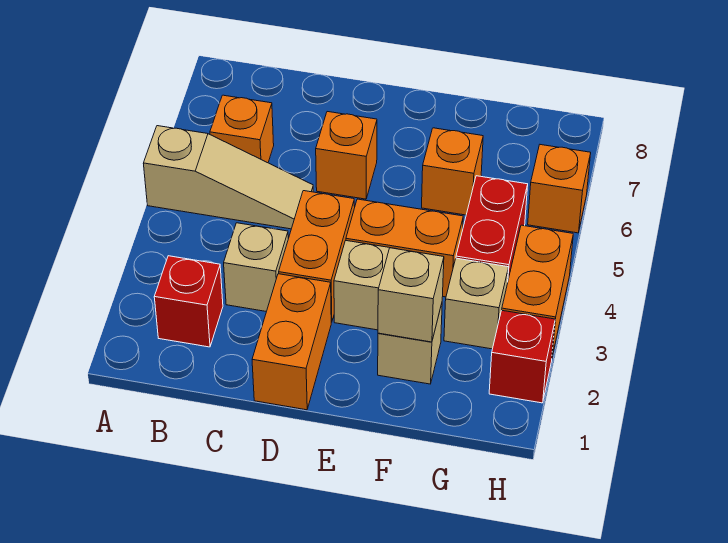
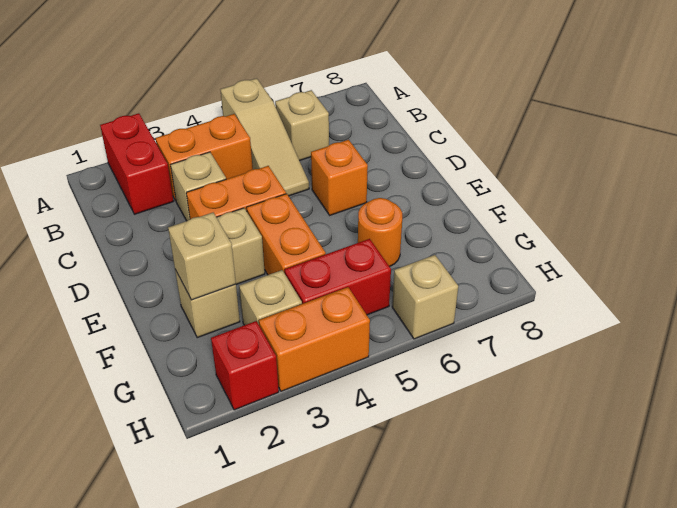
red brick B2 level 1 -> red brick A2:B2 level 1
orange brick B6 level 1 -> tan brick B6 level 1
orange brick D1:D2 level 1 -> orange brick B3:B4 level 1
orange brick F6 level 1 -> orange round brick F6 level 1
orange brick H6 level 1 -> tan brick H6 level 1

